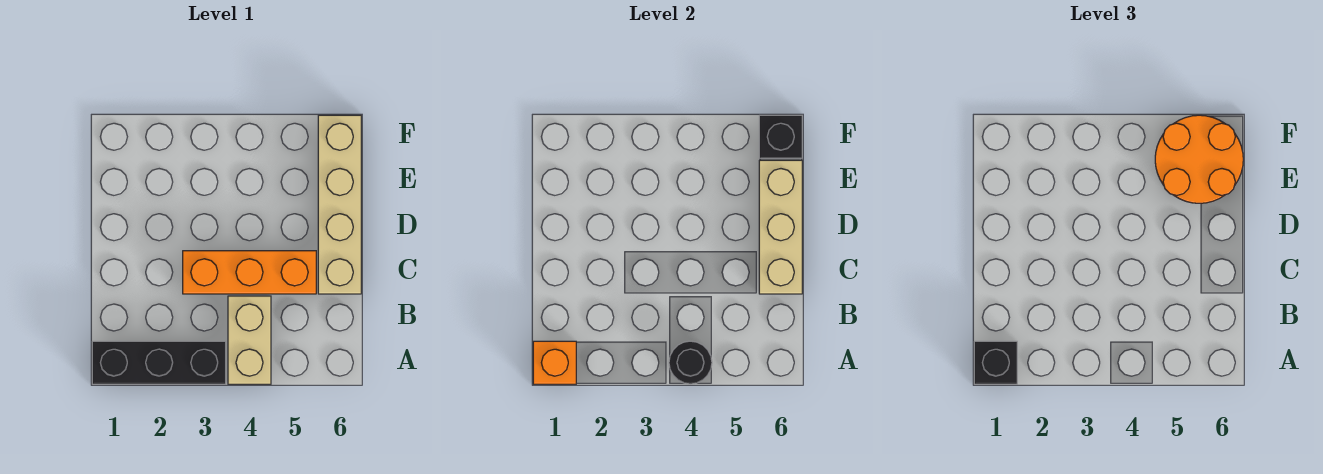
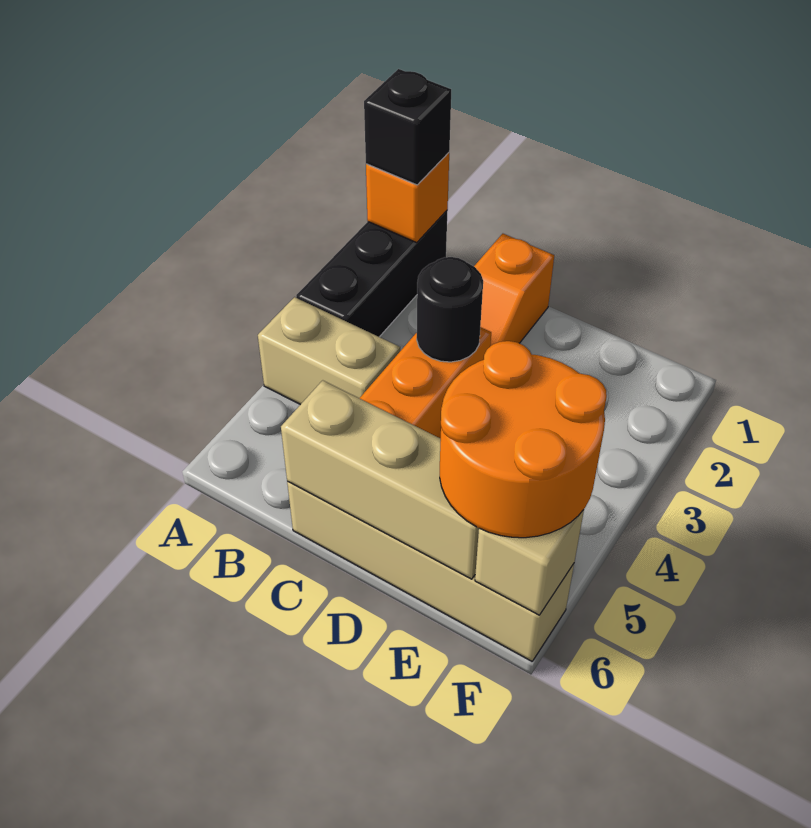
black round brick A4 level 2 -> black round brick C3 level 2
none -> orange slope C1:C2 level 1 top 1
black brick F6 level 2 -> tan brick F6 level 2

